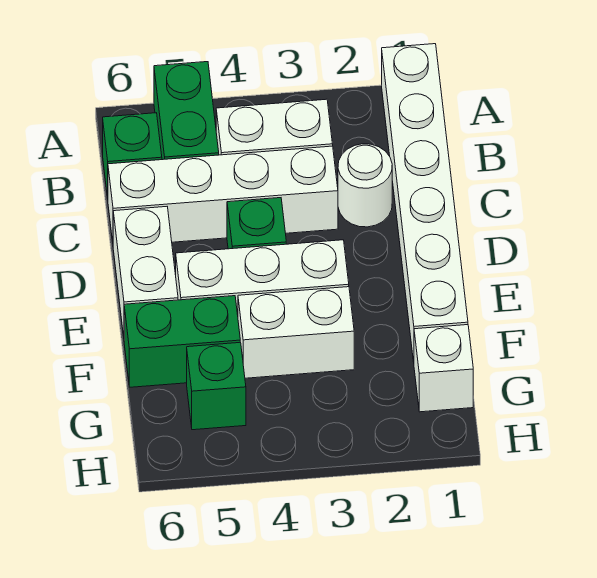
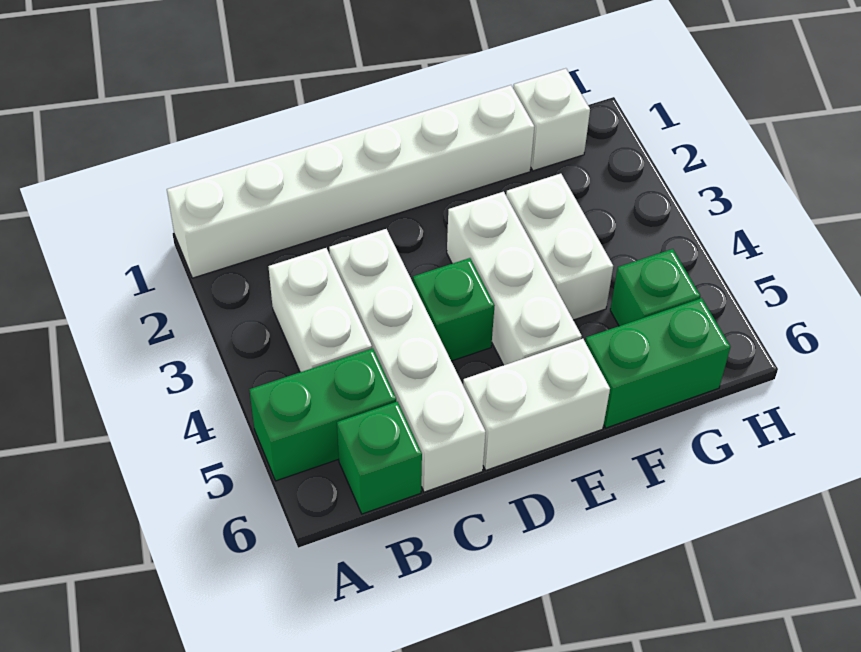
white round brick C2 level 1 -> none
green brick F5:F6 level 1 -> green brick F6:G6 level 1

